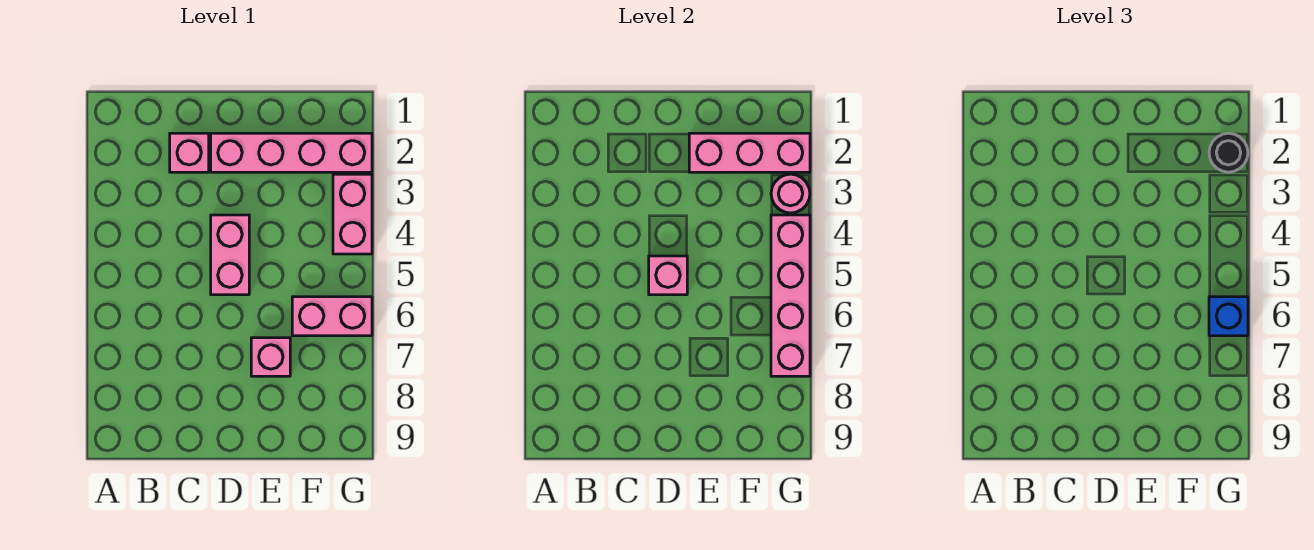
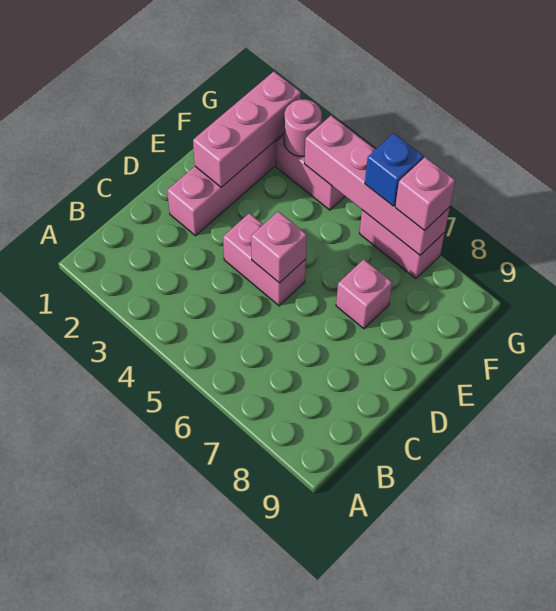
pink brick C2 level 1 -> pink brick G7 level 3
pink brick F6:G6 level 1 -> pink brick G6:G7 level 1
black round brick G2 level 3 -> none

